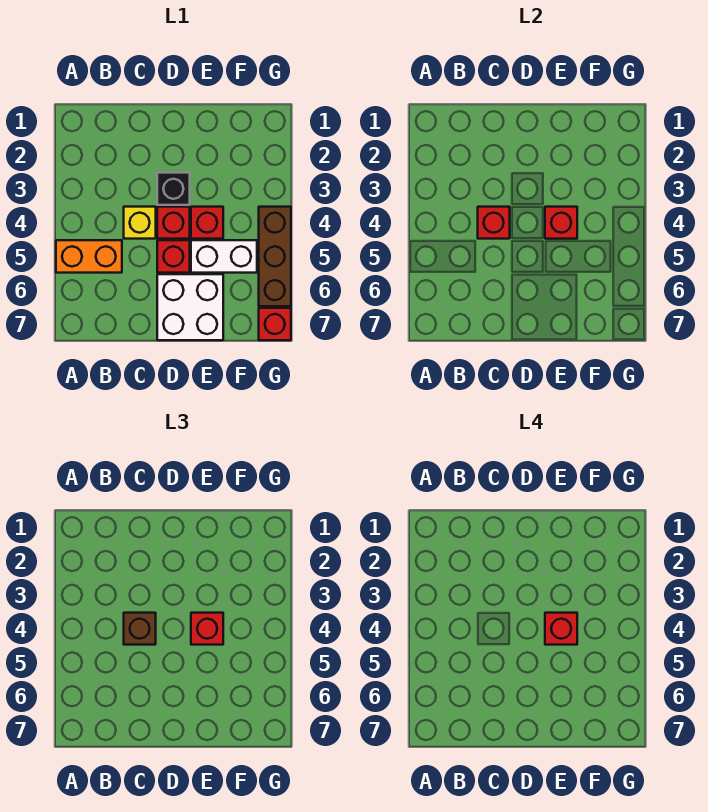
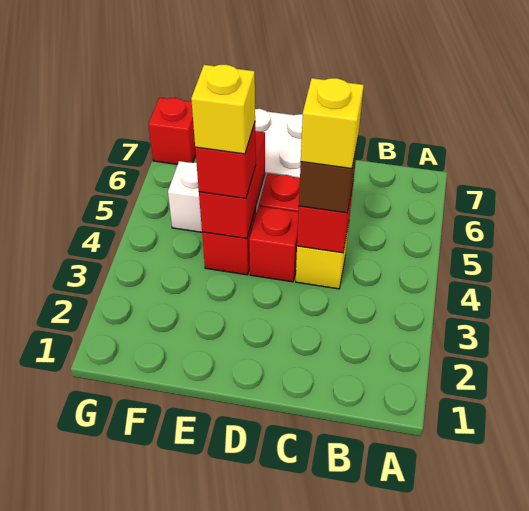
orange brick A5:B5 level 1 -> none
none -> yellow brick C4 level 4
black brick D3 level 1 -> none
red brick E4 level 2 -> red brick E4:E5 level 2
red brick E4 level 4 -> yellow brick E4 level 4
brown brick G4:G6 level 1 -> none

